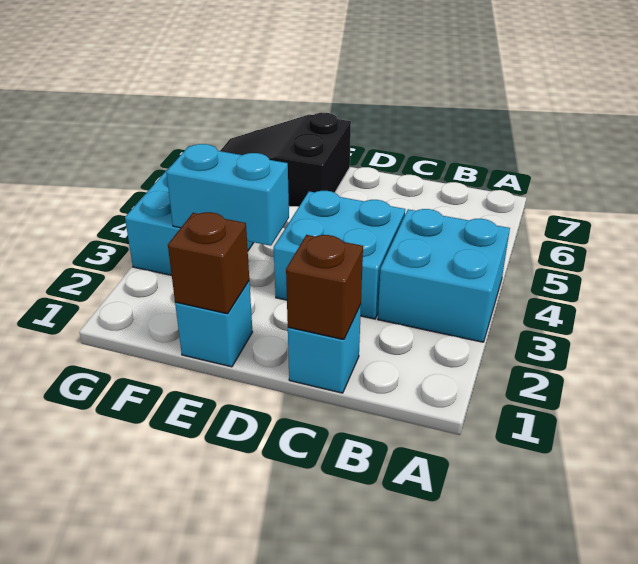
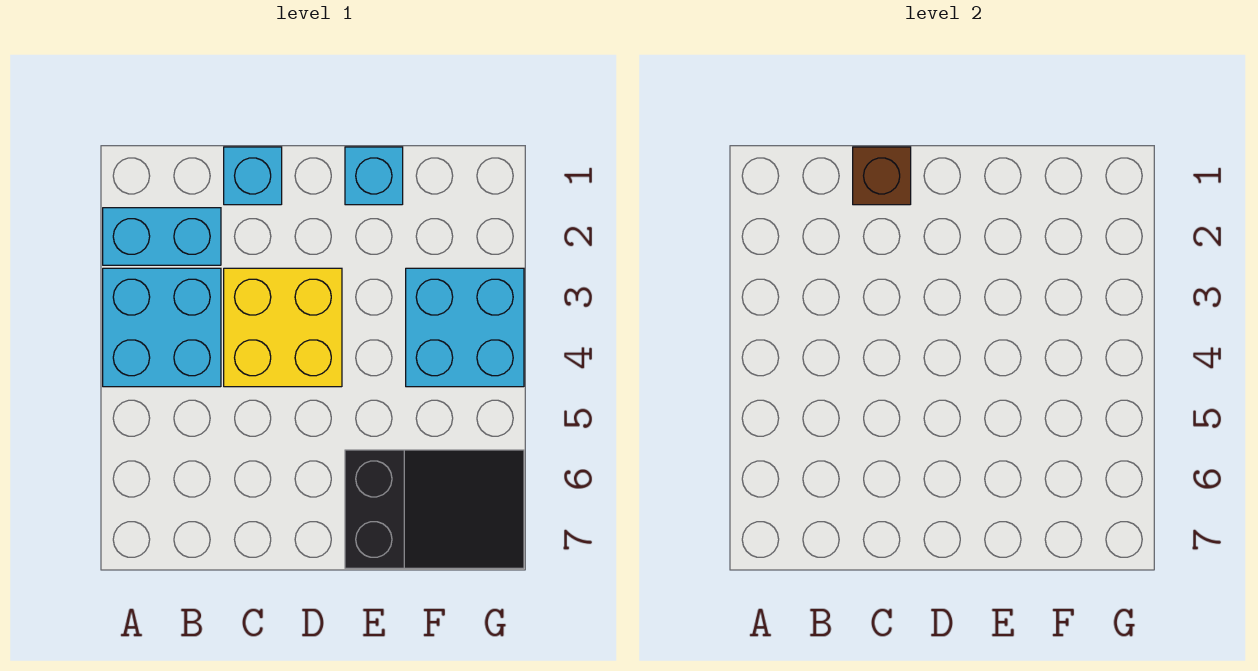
cyan brick C3:D4 level 1 -> yellow brick C3:D4 level 1
brown brick E1 level 2 -> none
cyan brick E3:F3 level 2 -> cyan brick A2:B2 level 1

